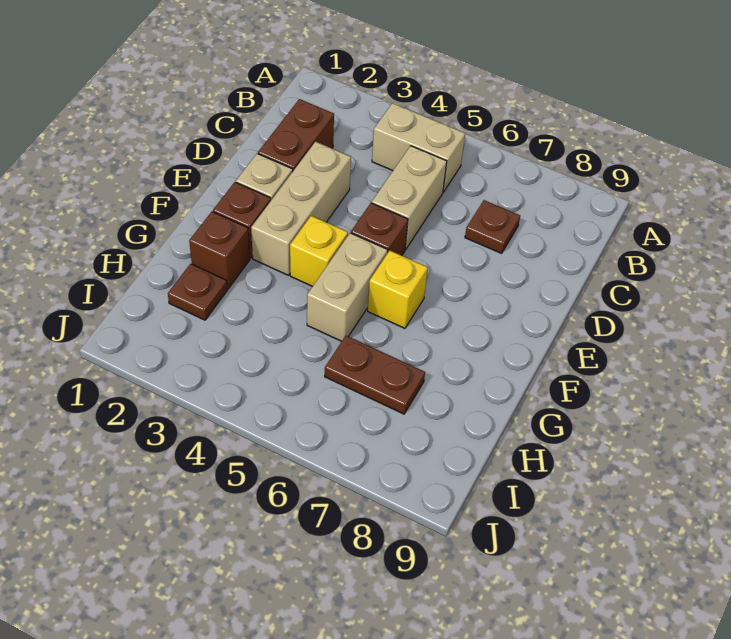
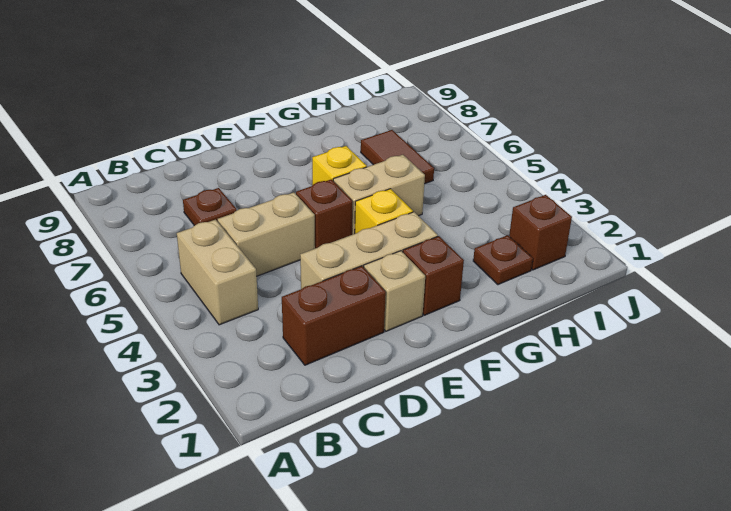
brown brick G2 level 1 -> brown brick I2 level 1
brown plate H6:H7 level 1 -> brown tile H6:H7 level 1

